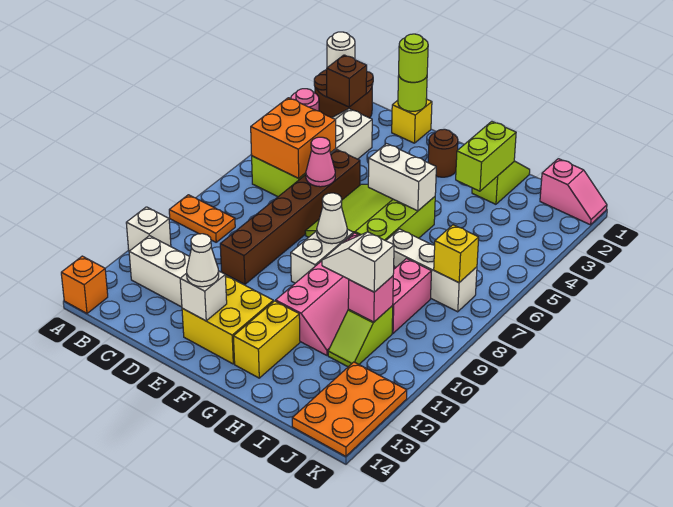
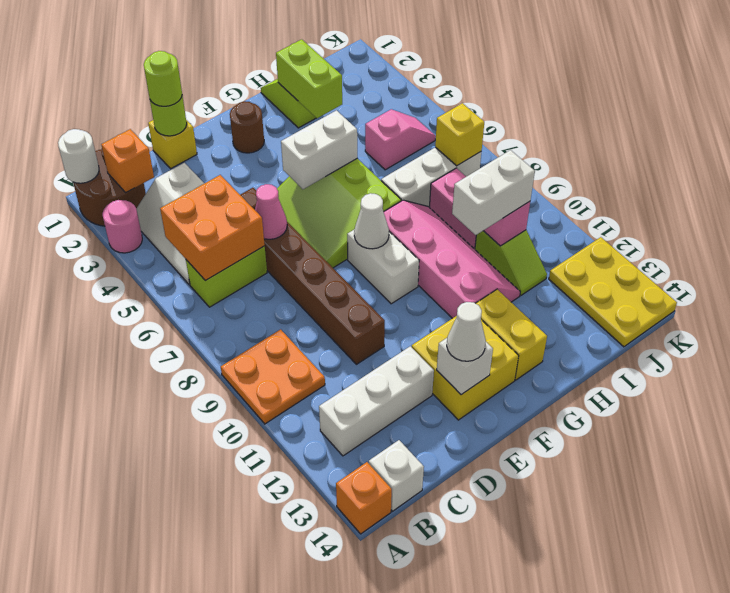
orange plate A9:B9 level 1 -> orange plate A9:B10 level 1
white brick A11 level 1 -> white brick B14 level 1
brown brick B2 level 2 -> orange brick B2 level 2
white slope H10:I10 level 3 top I -> white brick H10:I10 level 3
pink slope J1:K1 level 1 top J -> pink slope I5:J5 level 1 top I
orange plate J12:K14 level 1 -> yellow plate J12:K14 level 1

